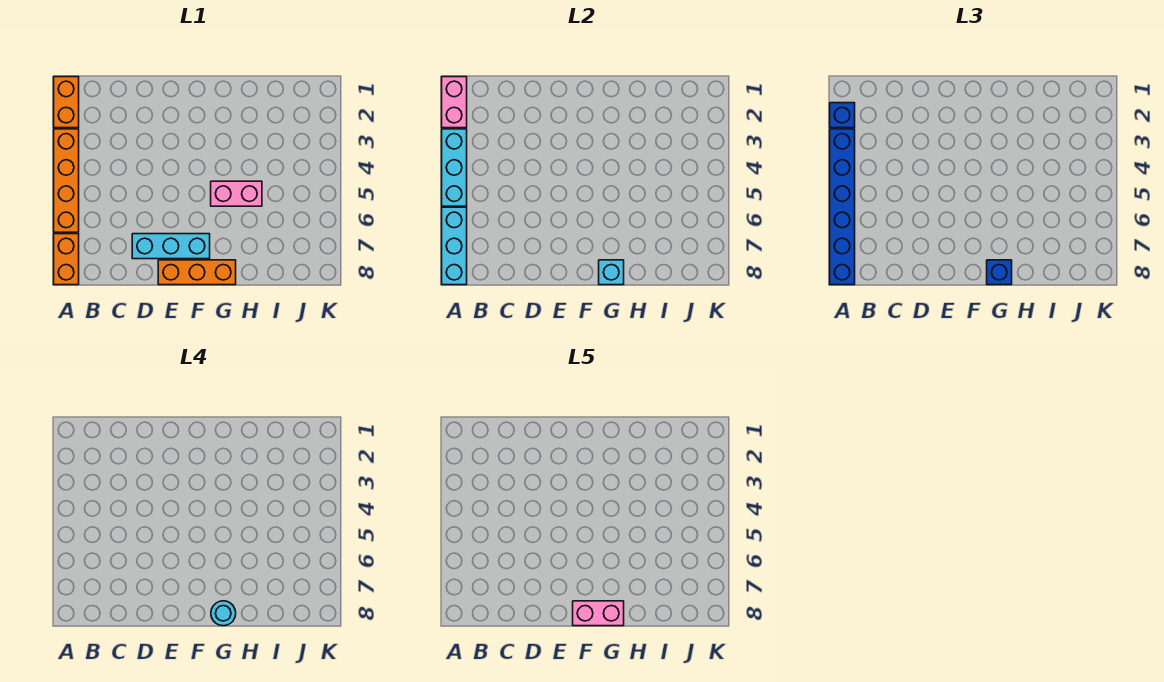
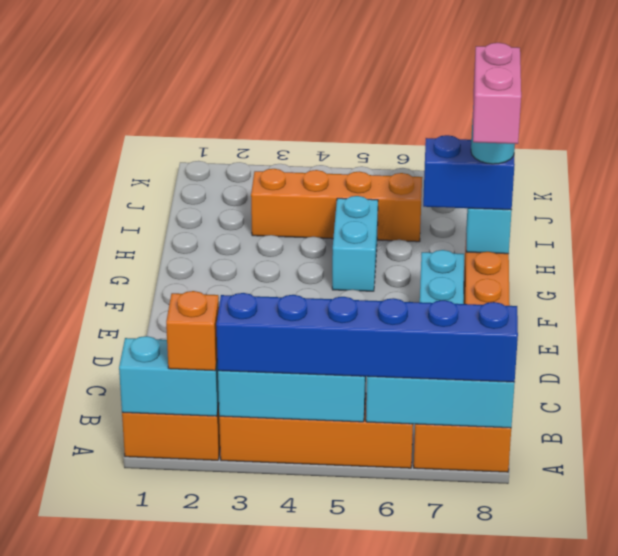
pink brick A1:A2 level 2 -> cyan brick A1:A2 level 2
blue brick A2 level 3 -> orange brick A2 level 3
pink brick G5:H5 level 1 -> cyan brick G5:H5 level 1
blue brick G8 level 3 -> blue brick G7:G8 level 3
none -> orange brick I3:I6 level 1

